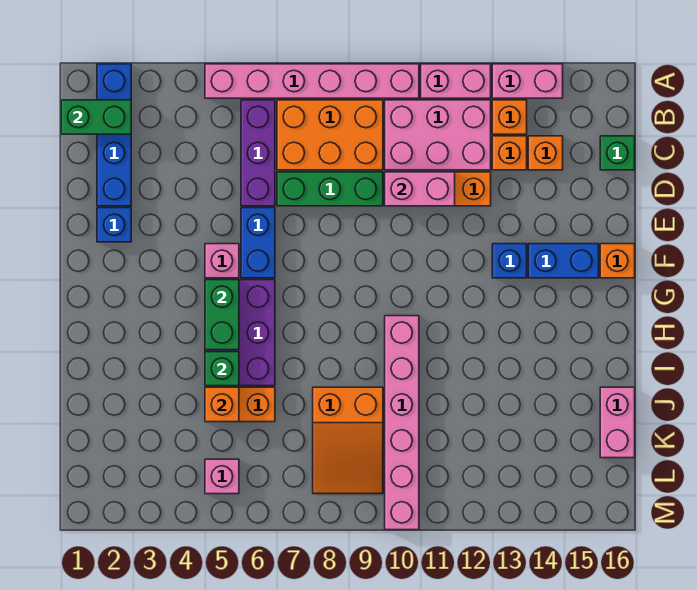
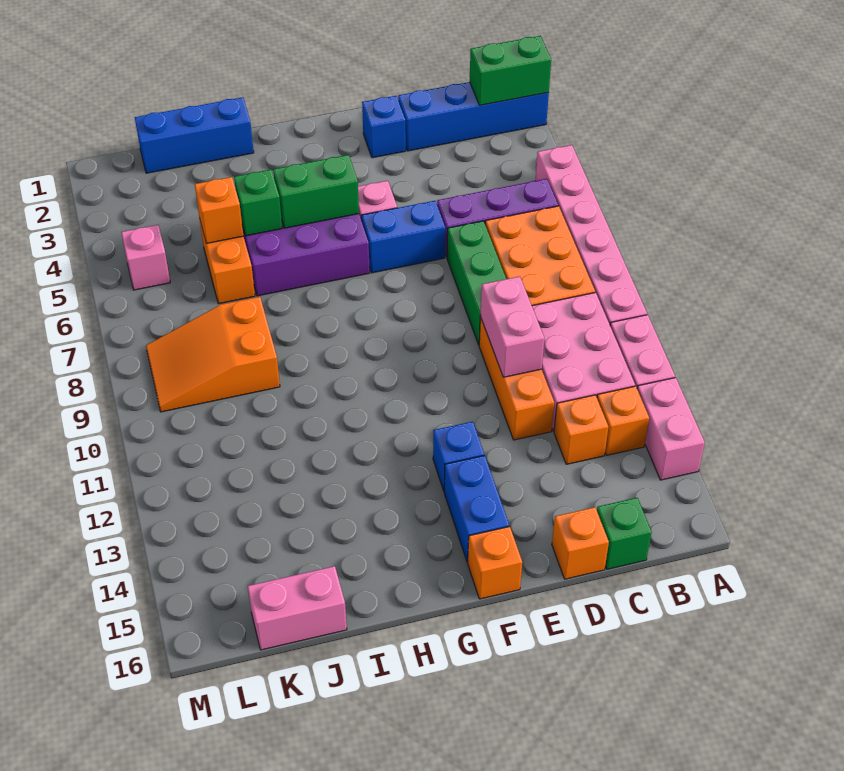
green brick B1:B2 level 2 -> green brick A2:B2 level 2
orange brick C14 level 1 -> orange brick D16 level 1
pink brick H10:M10 level 1 -> none
none -> blue brick I1:K1 level 1

